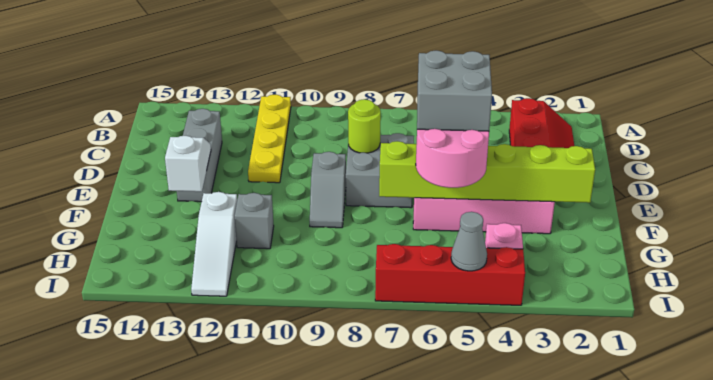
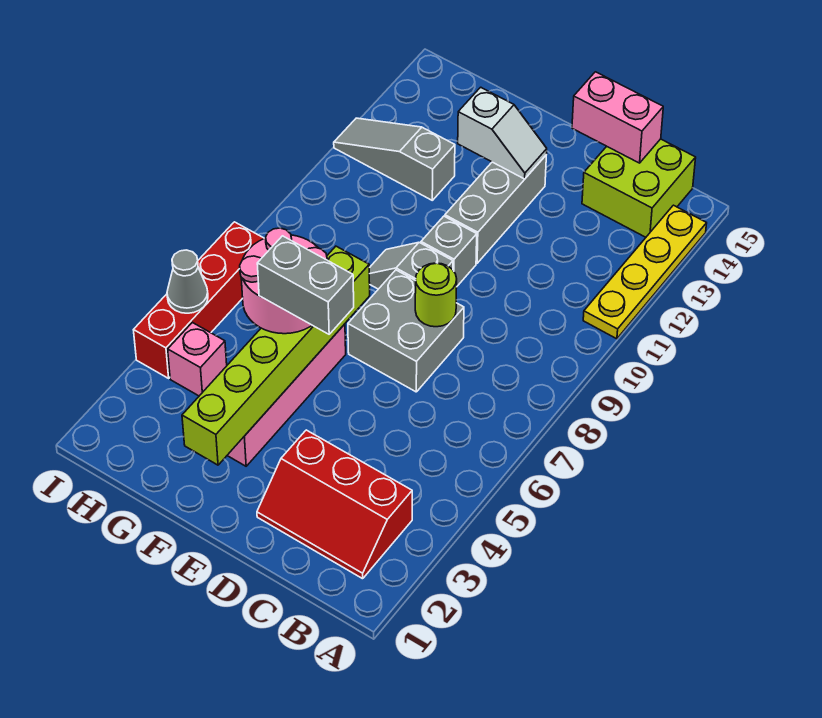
yellow plate A11:D11 level 1 -> yellow plate A11:A14 level 1
none -> lime brick B14:C15 level 1
grey brick C13:E13 level 1 -> grey brick E11:E13 level 1
none -> pink brick C15:D15 level 2
grey brick E5:F6 level 4 -> grey brick E5:F5 level 4
grey brick G11 level 1 -> grey brick E10 level 1
white slope G12:I12 level 1 top G -> grey slope G12:I12 level 1 top G

